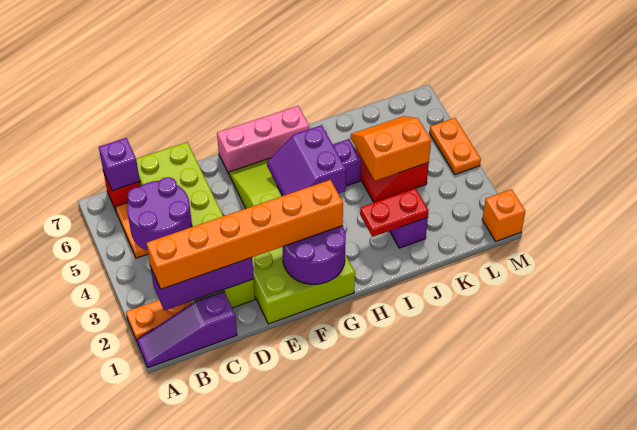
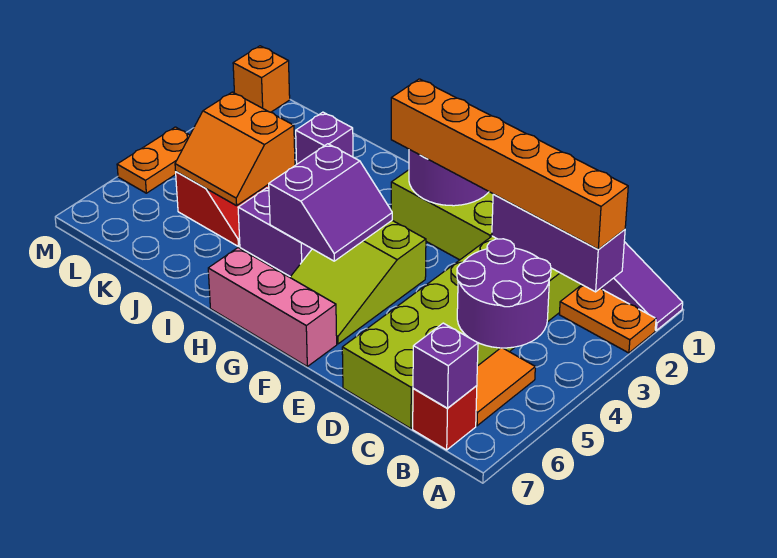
red plate I2:J2 level 2 -> none

